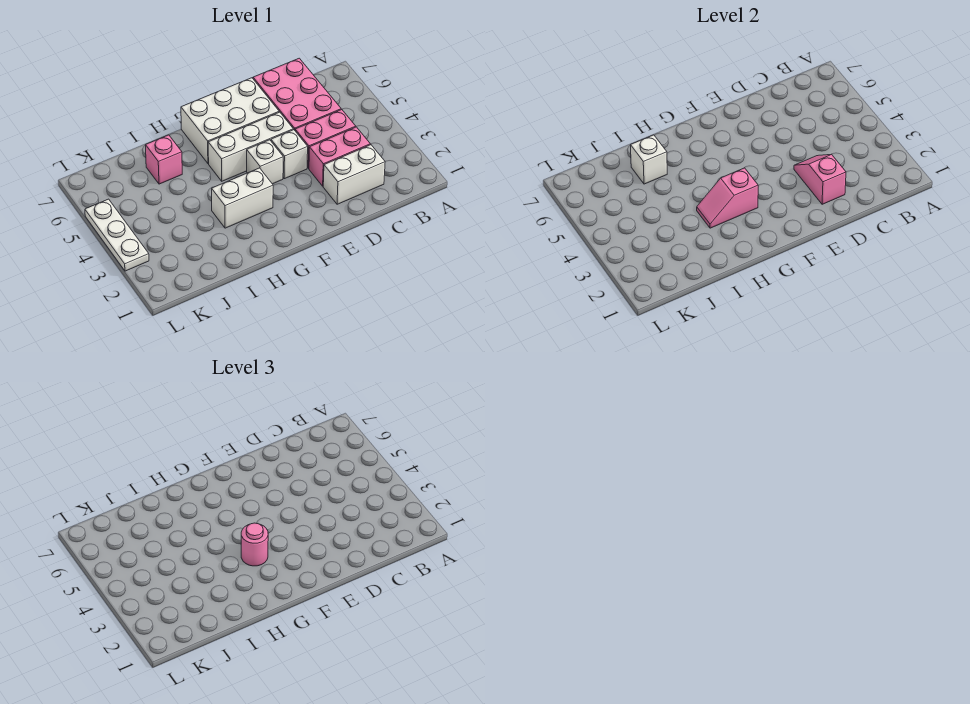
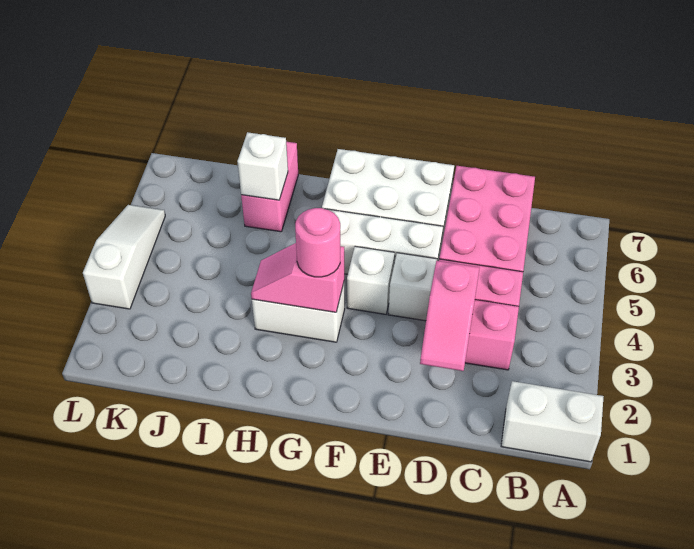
white brick C2:D2 level 1 -> white brick A1:B1 level 1
pink slope D2:D3 level 2 top 2 -> pink slope D2:D3 level 2 top 3
pink brick I6 level 1 -> pink brick I6:I7 level 1
white plate L3:L5 level 1 -> white slope L3:L5 level 1 top 3

